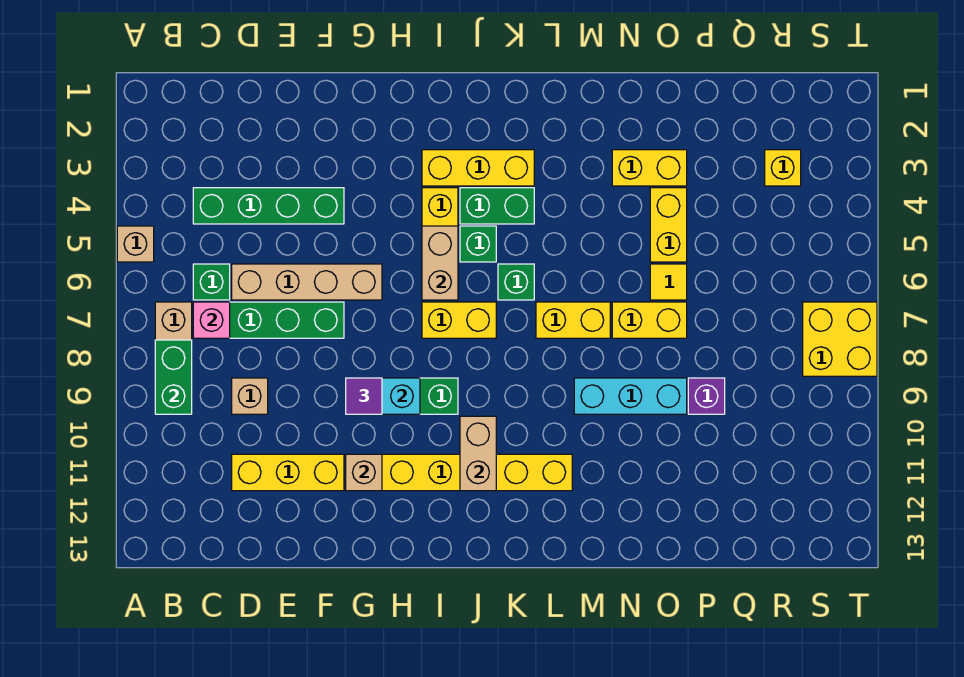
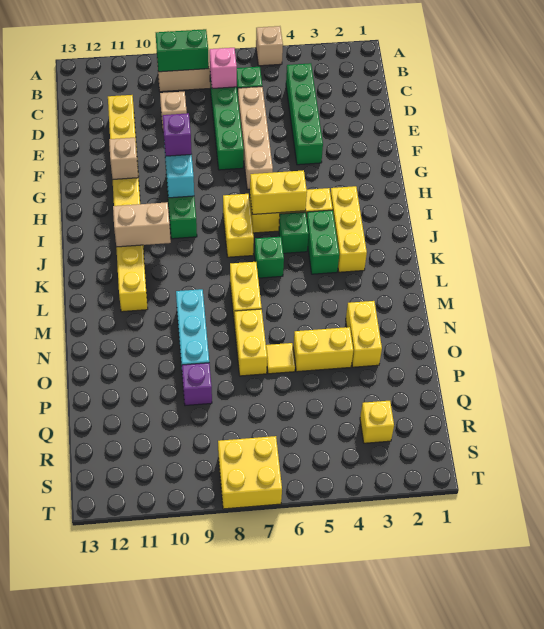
purple tile G9 level 3 -> purple brick G9 level 3
tan brick I5:I6 level 2 -> yellow brick I5:I6 level 2

